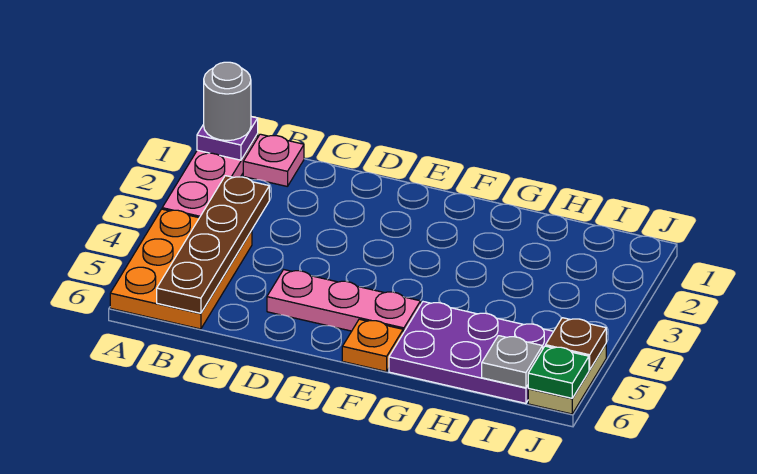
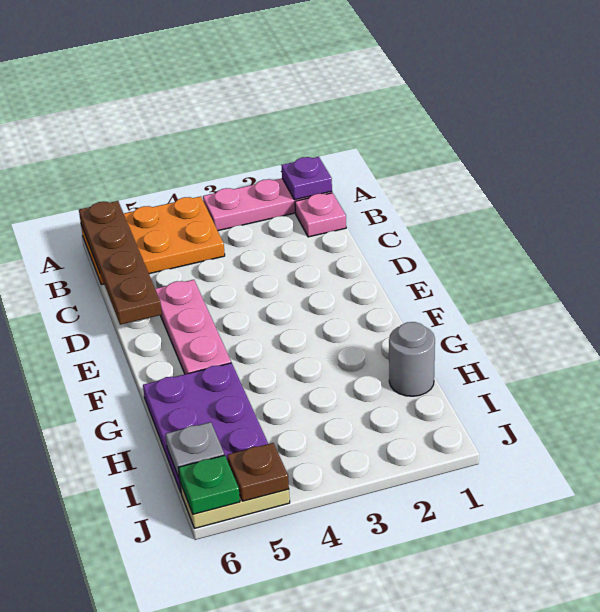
grey round brick A1 level 3 -> grey round brick H1 level 1
brown plate B3:B6 level 2 -> brown plate A6:D6 level 2
orange plate F6 level 1 -> none

